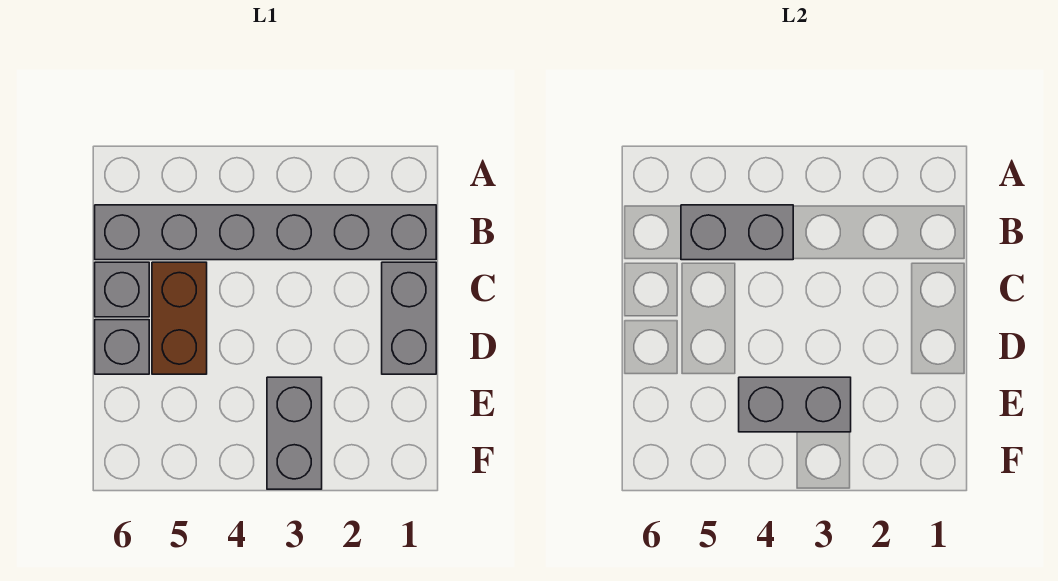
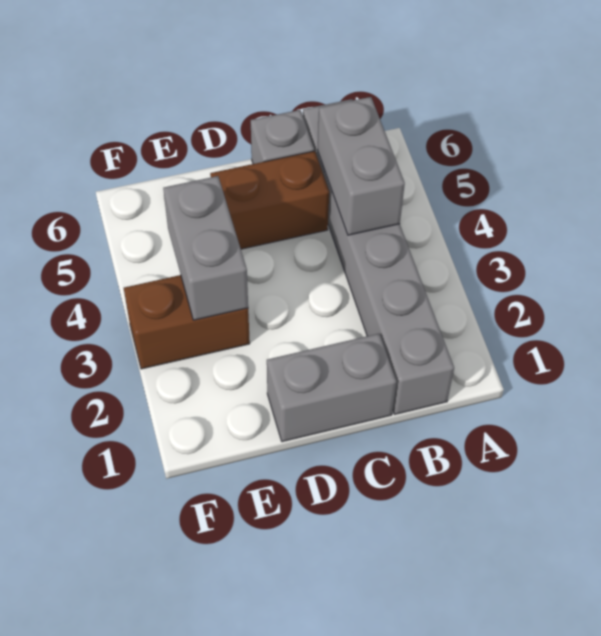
grey brick D6 level 1 -> none
grey brick E3:F3 level 1 -> brown brick E3:F3 level 1

